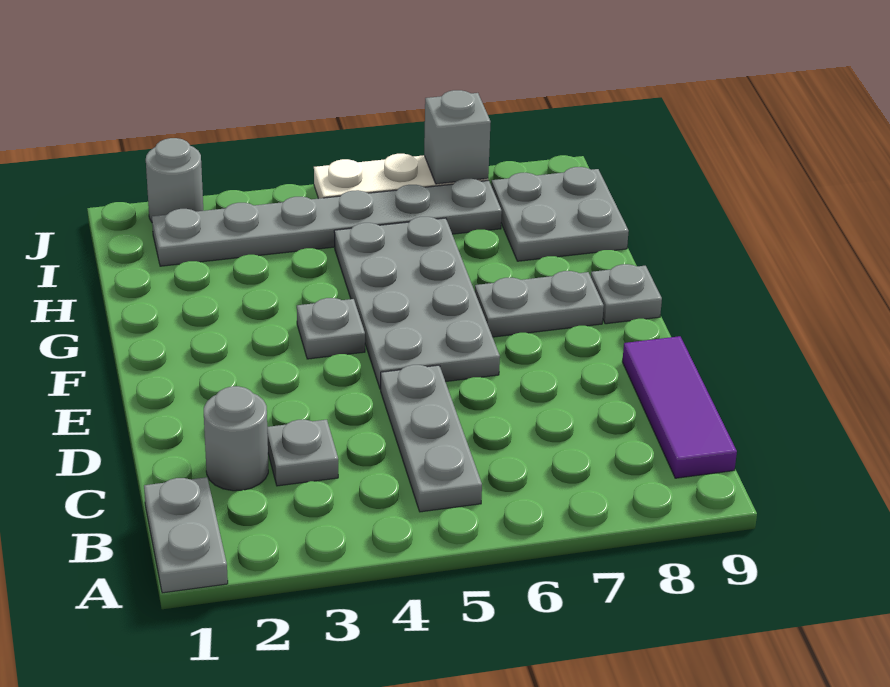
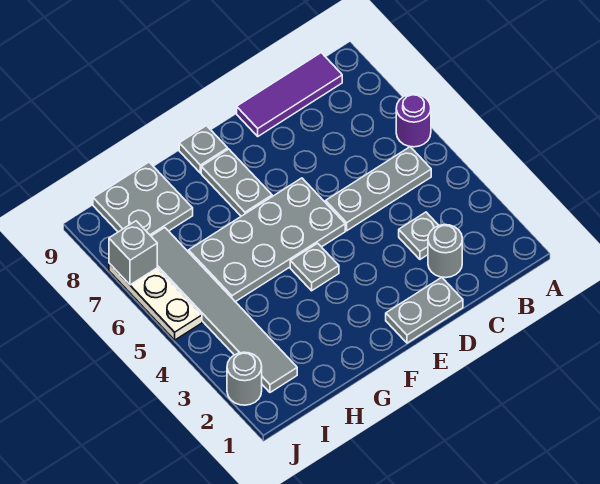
grey plate A1:B1 level 1 -> grey plate D1:E1 level 1
none -> purple round brick A6 level 1
grey plate I2:I7 level 1 -> grey tile I2:I7 level 1

